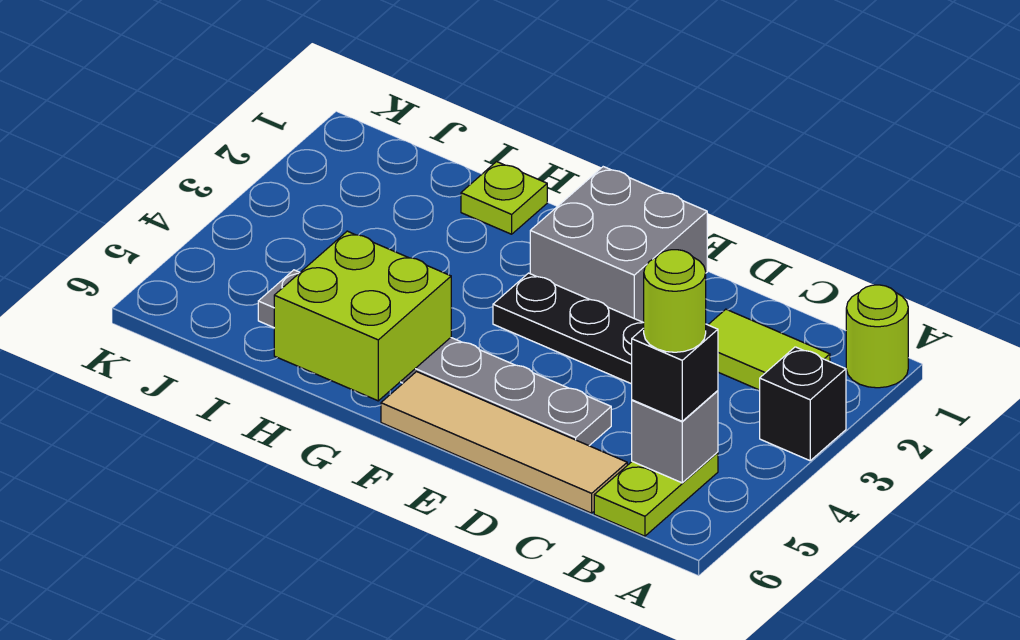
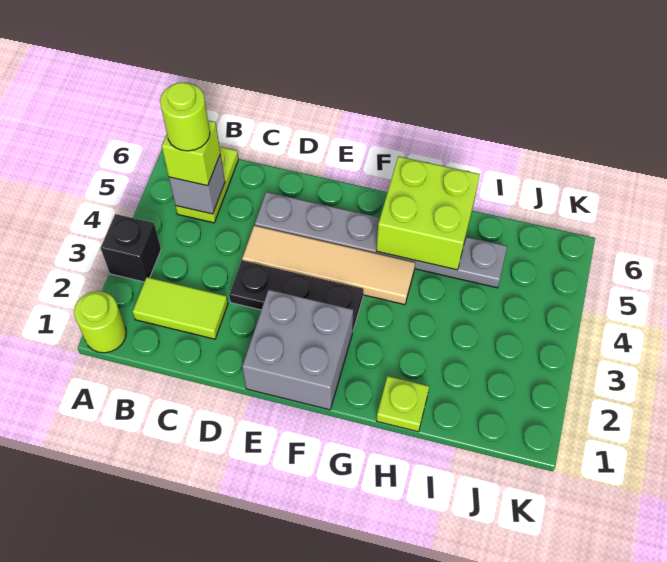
black brick B5 level 3 -> lime brick B5 level 3
tan tile C6:F6 level 1 -> tan tile D4:G4 level 1

